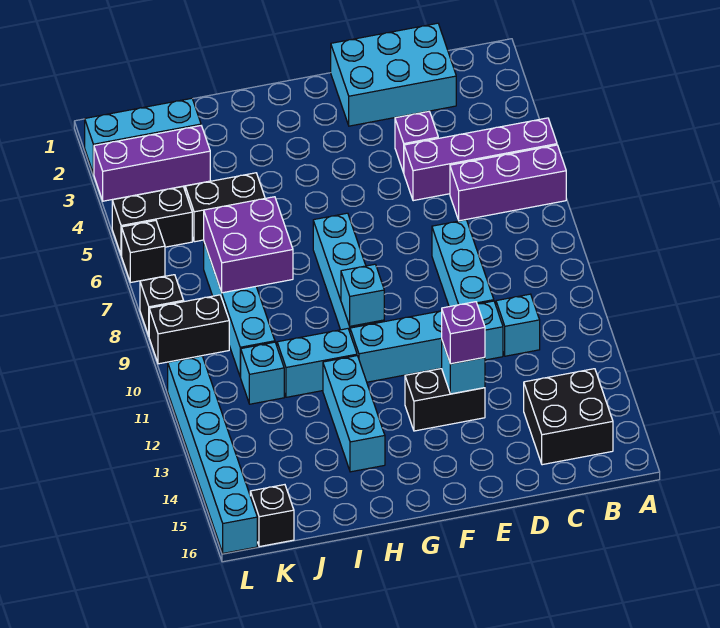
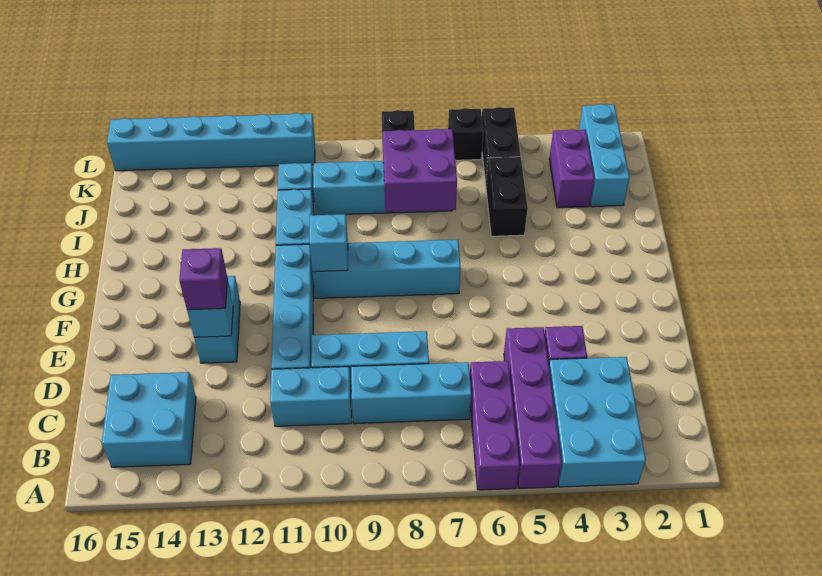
black brick B14:C15 level 1 -> cyan brick B14:C15 level 1
cyan brick C1:E2 level 1 -> cyan brick A3:C4 level 1
cyan brick C11 level 1 -> cyan brick C10:C11 level 1
black brick E13:F13 level 1 -> cyan brick E13:F13 level 1
cyan brick H12:H14 level 1 -> cyan brick C7:C9 level 1
purple brick J3:L3 level 1 -> purple brick J3:K3 level 1
black brick K9:L9 level 1 -> none
black brick K16 level 1 -> none

